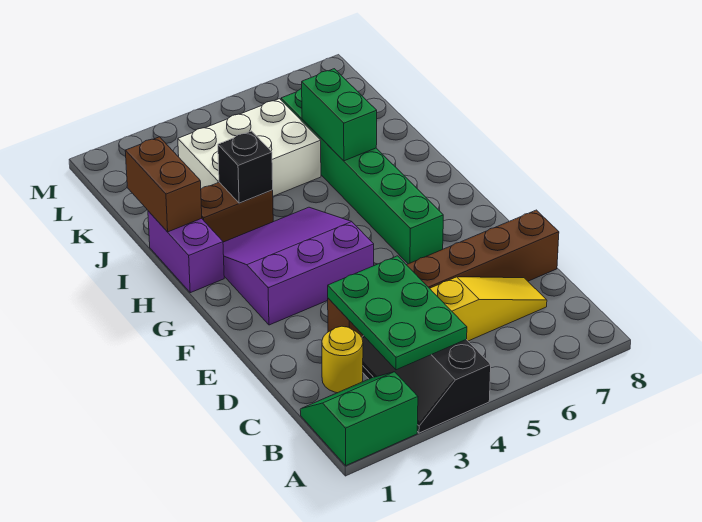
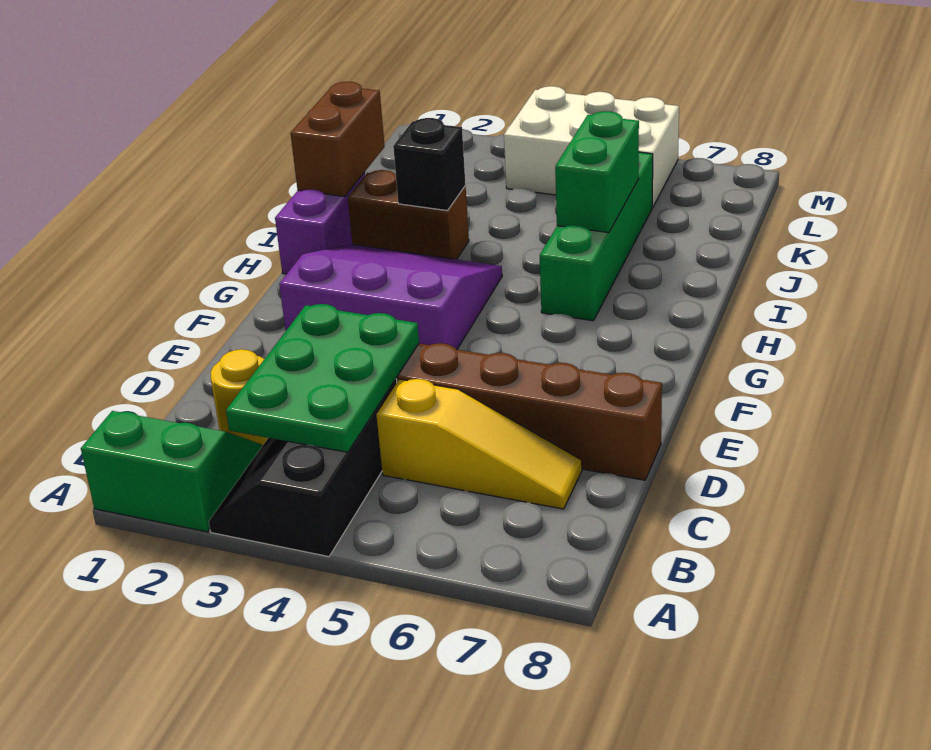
green brick F6:K6 level 1 -> green brick H6:K6 level 1
white brick J3:K5 level 1 -> white brick L4:M6 level 1

